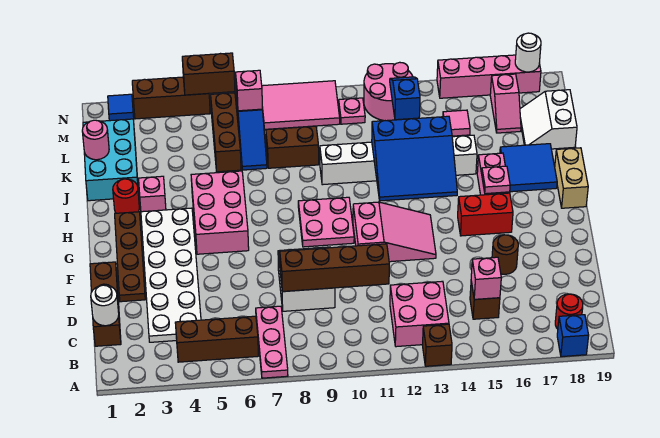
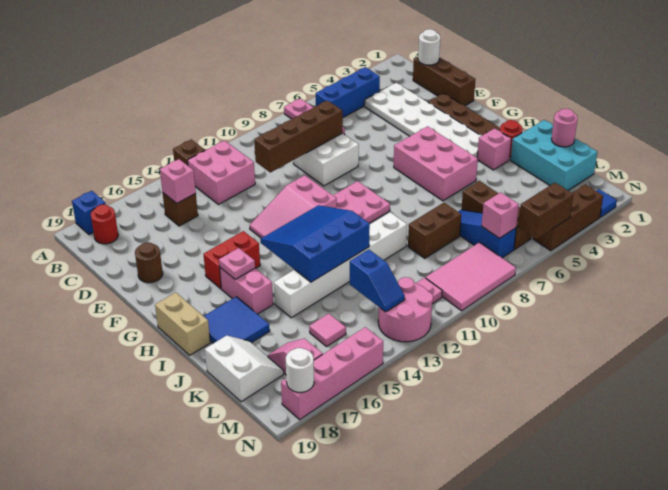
brown brick B4:B6 level 1 -> blue brick B4:B6 level 1
brown round brick E16 level 1 -> brown round brick E18 level 1

